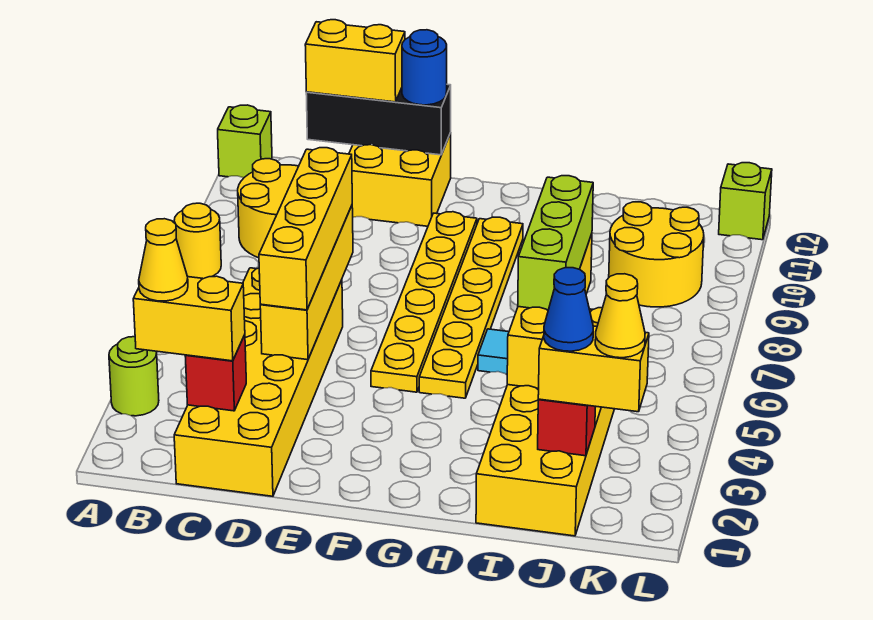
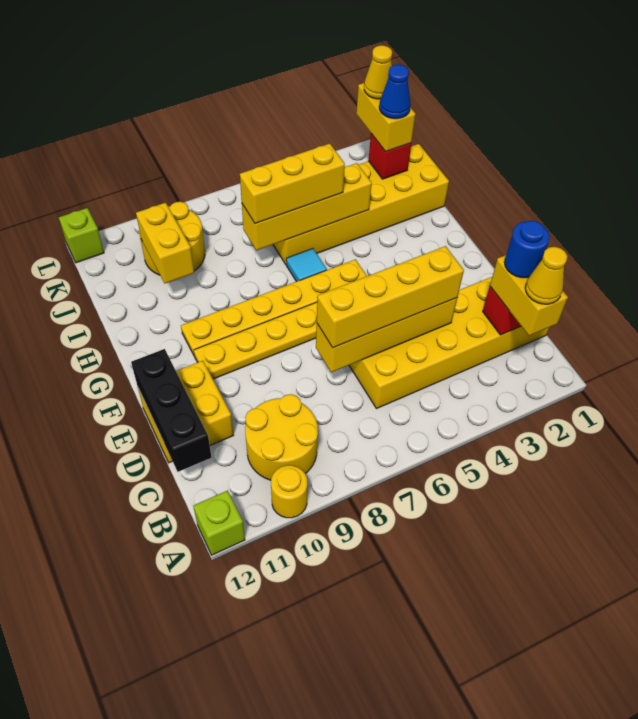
lime round brick A3 level 1 -> none
yellow round brick A8 level 1 -> yellow round brick A10 level 1
yellow brick C12:D12 level 3 -> yellow brick I10:J10 level 2
blue round brick E12 level 3 -> blue round brick C2 level 4
lime brick I5:I7 level 3 -> yellow brick I5:I7 level 3

